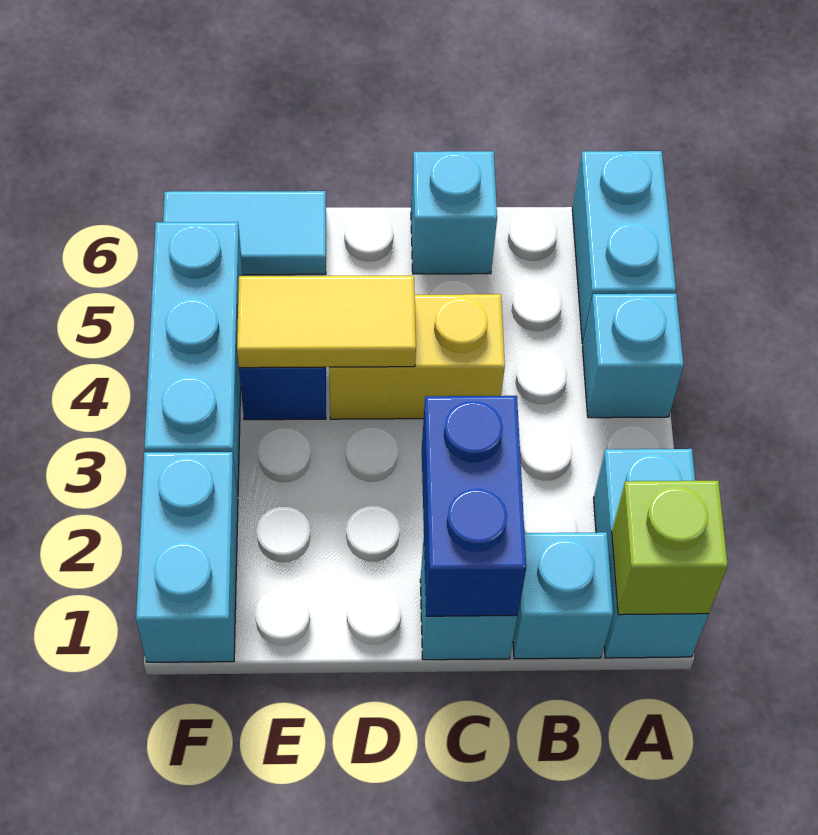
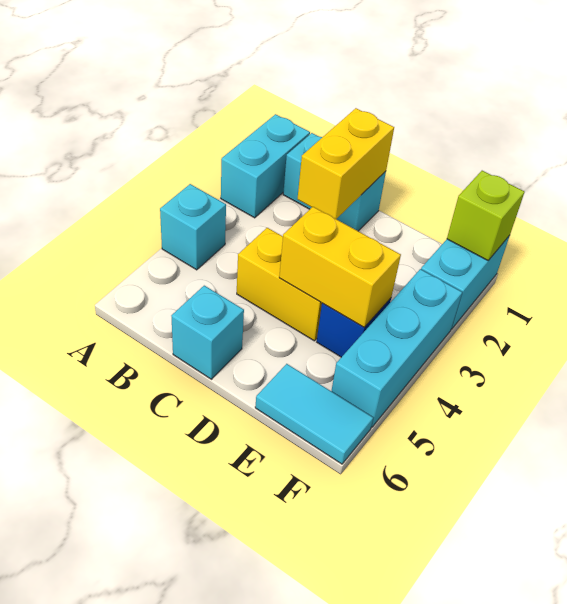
lime brick A1 level 2 -> lime brick F1 level 2
cyan brick A5:A6 level 1 -> none
blue brick C1:C2 level 2 -> yellow brick C1:C2 level 2
yellow tile D4:E4 level 2 -> yellow brick D4:E4 level 2

